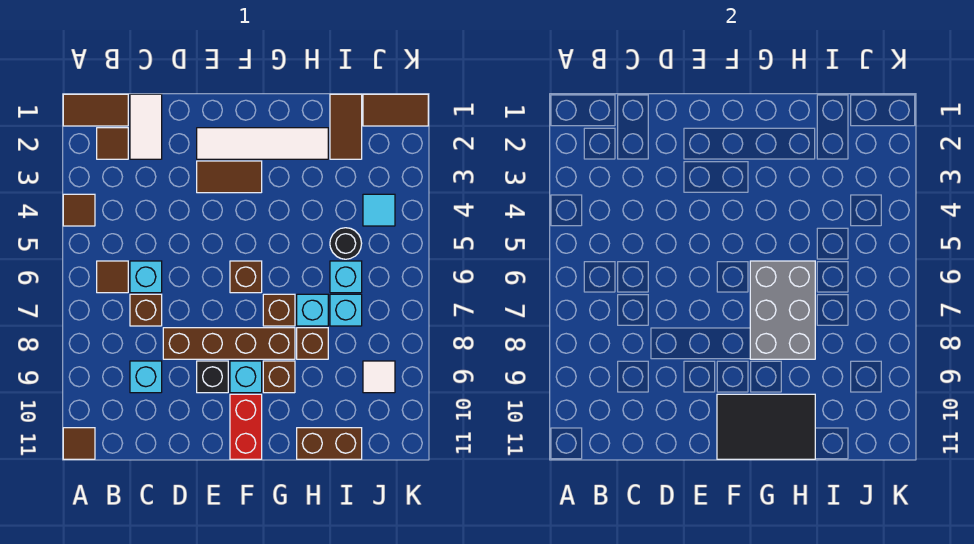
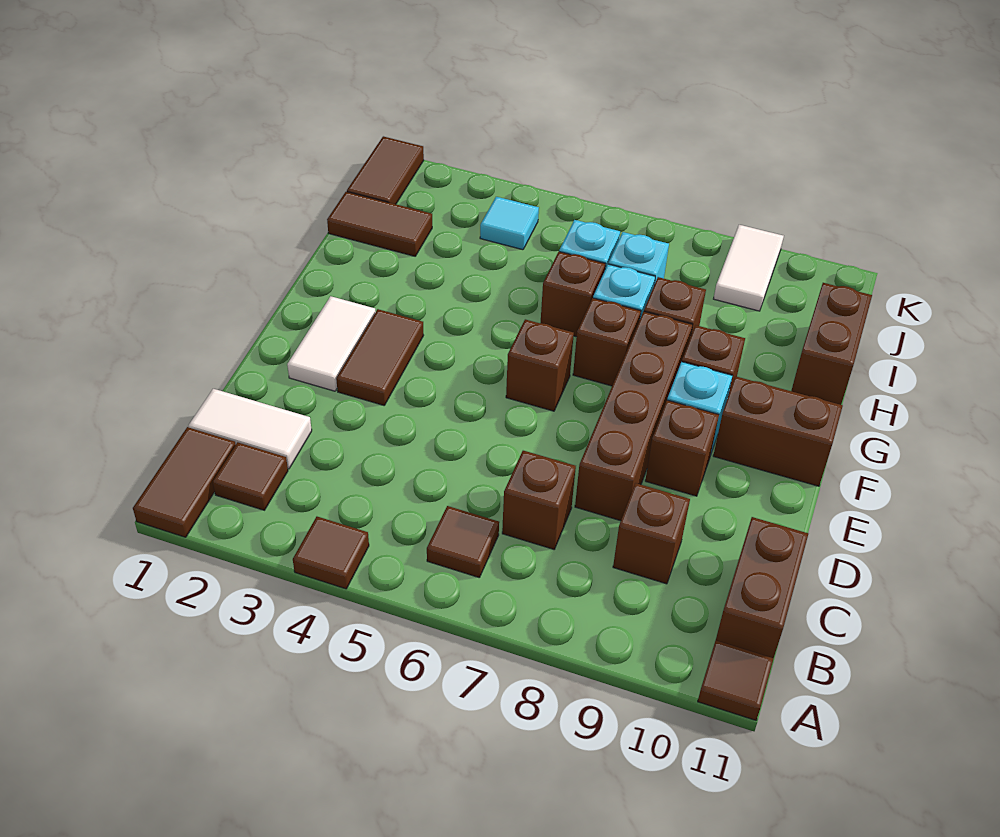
none -> brown brick B11:C11 level 1
cyan brick C6 level 1 -> none
cyan brick C9 level 1 -> brown brick C9 level 1
white tile E2:H2 level 1 -> white tile E2:F2 level 1
black brick E9 level 1 -> brown brick E9 level 1
red brick F10:F11 level 1 -> brown brick F10:F11 level 1
black tile F10:H11 level 2 -> none
grey brick G6:H8 level 2 -> none
none -> brown brick H6 level 1
black round brick I5 level 1 -> none
white tile J9 level 1 -> white tile J9:K9 level 1

